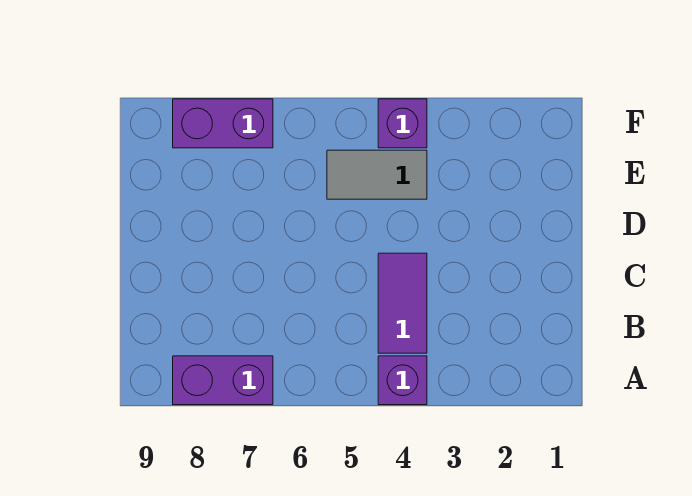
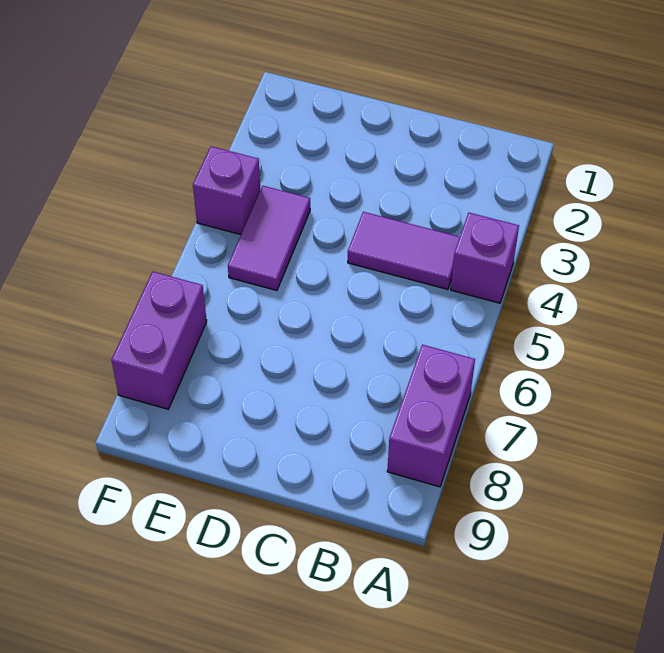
grey tile E4:E5 level 1 -> purple tile E4:E5 level 1

